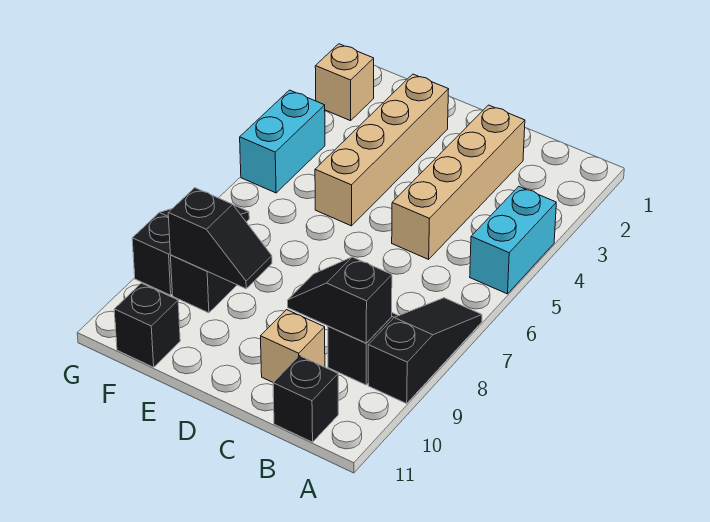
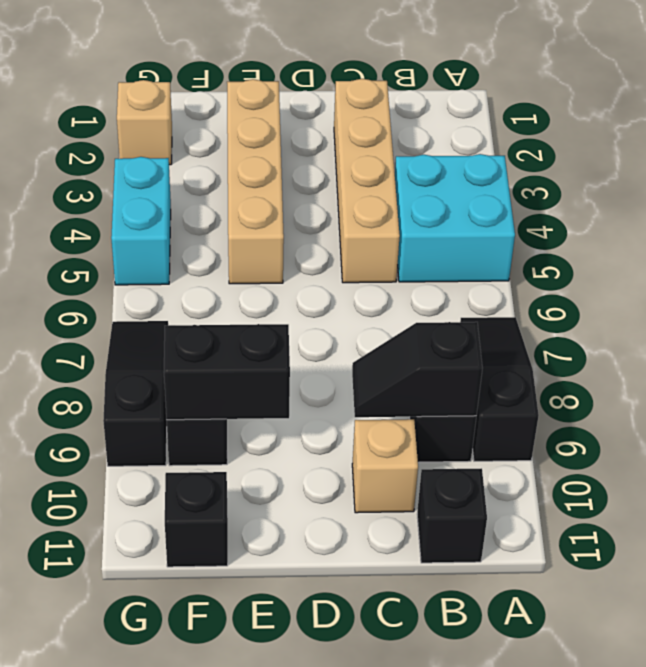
cyan brick A4:A5 level 1 -> cyan brick A4:B5 level 1
black slope E9:F9 level 2 top F -> black brick E9:F9 level 2

